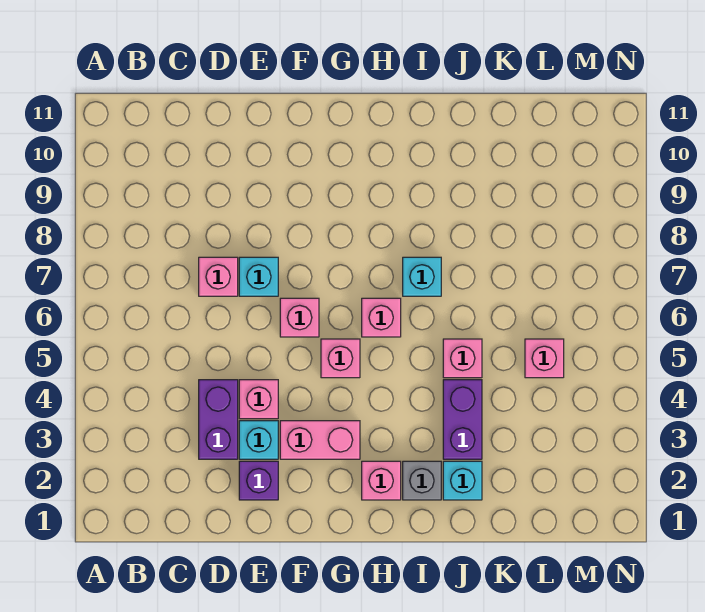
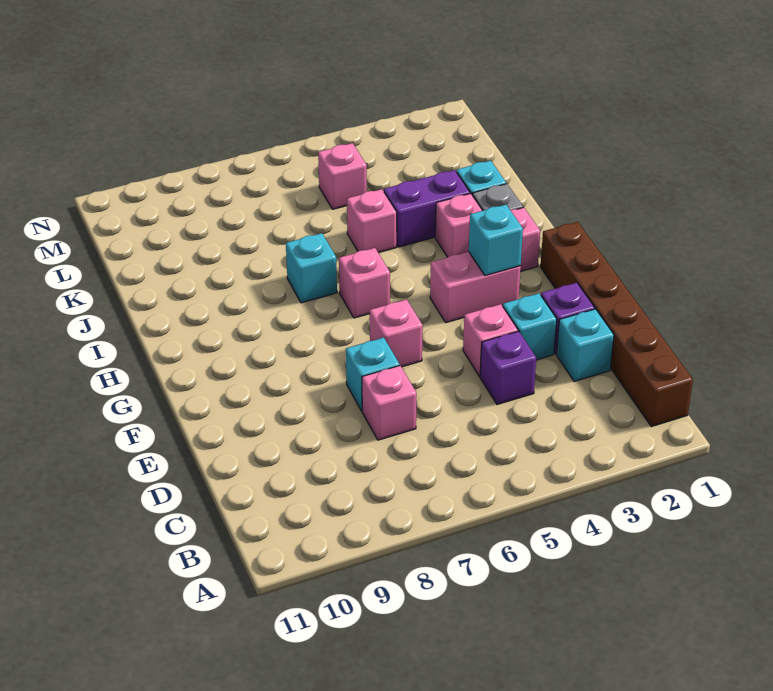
none -> brown brick B1:G1 level 1
none -> cyan brick D2 level 1
purple brick D3:D4 level 1 -> purple brick D4 level 1
pink brick F3:G3 level 1 -> pink brick G3:G4 level 1
none -> cyan brick G3 level 2
pink brick G5 level 1 -> pink brick I3 level 1

